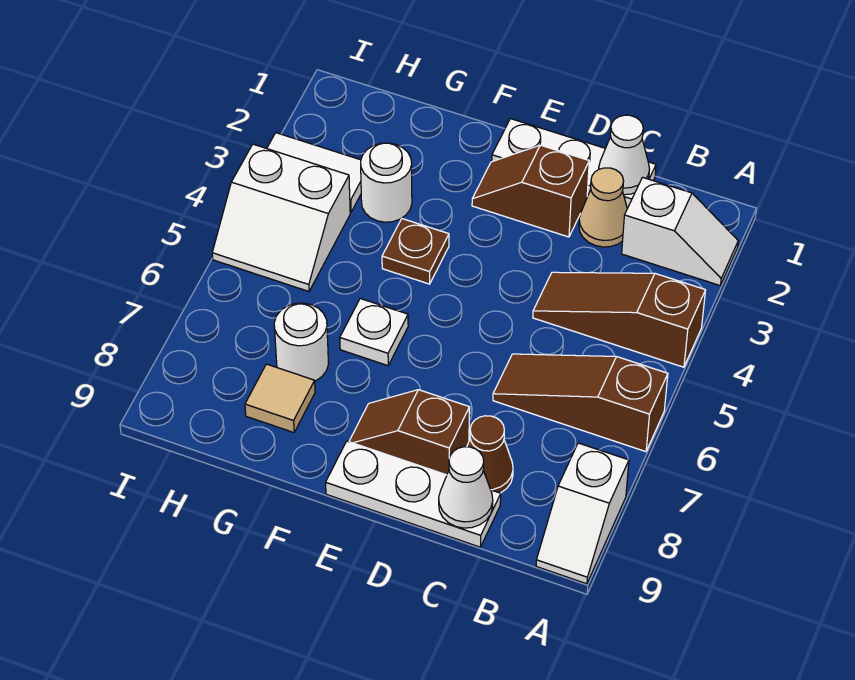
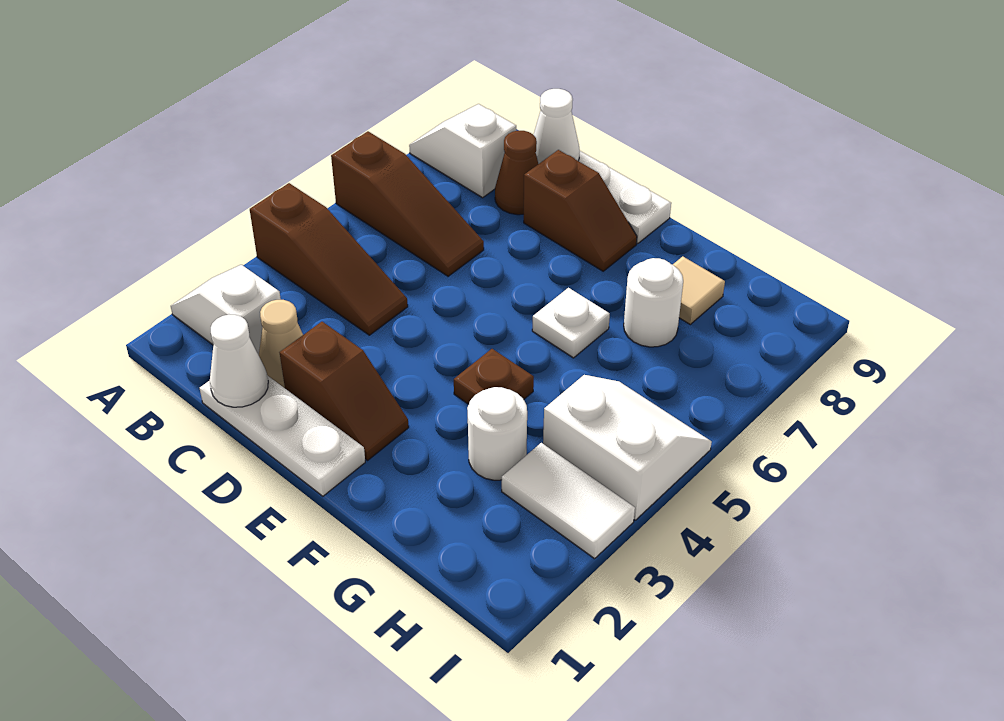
white slope A8:A9 level 1 top 8 -> white slope A8:B8 level 1 top B

